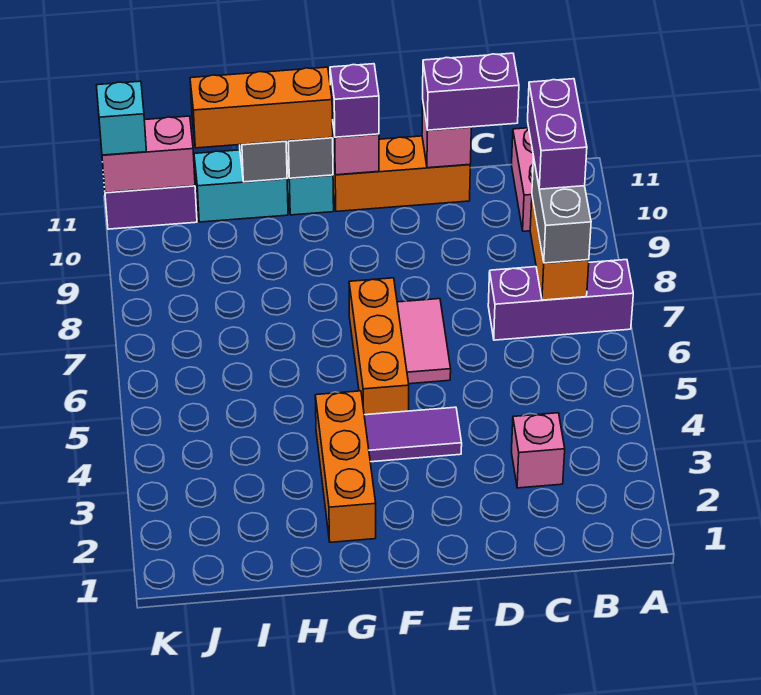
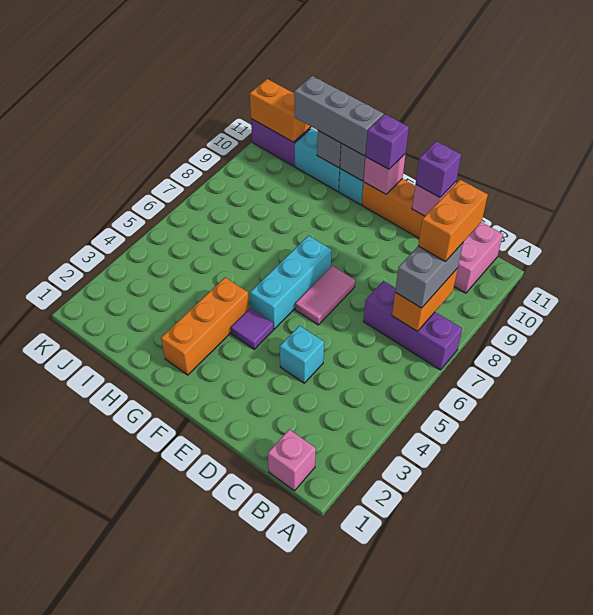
purple brick B8:B9 level 4 -> orange brick B8:B9 level 4
pink brick C3 level 1 -> pink brick B1 level 1
purple brick C11:D11 level 3 -> purple brick D11 level 3
purple tile E4:F4 level 1 -> purple tile F4 level 1
orange brick F5:F7 level 1 -> cyan brick F5:F7 level 1
orange brick G11:I11 level 3 -> grey brick G11:I11 level 3
pink brick J11:K11 level 2 -> orange brick J11:K11 level 2
cyan brick K11 level 3 -> cyan brick D4 level 1

